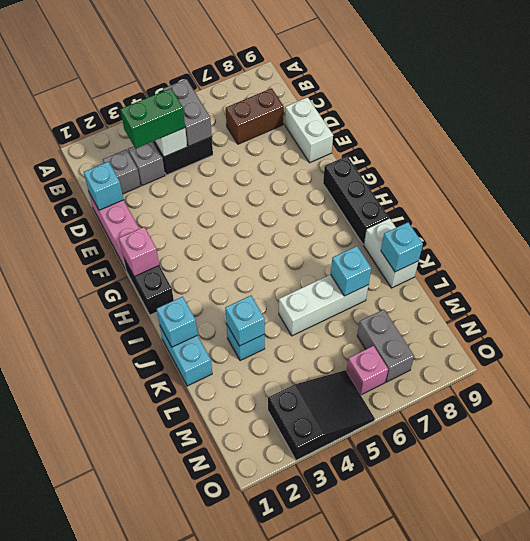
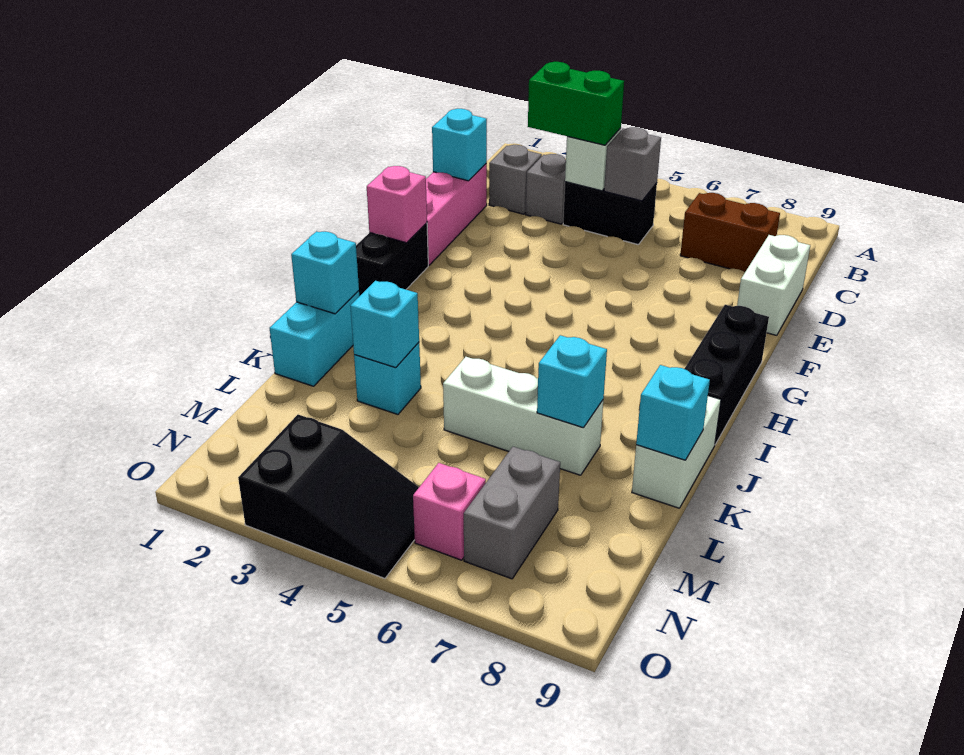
grey brick B5:C5 level 2 -> grey brick C5 level 2

